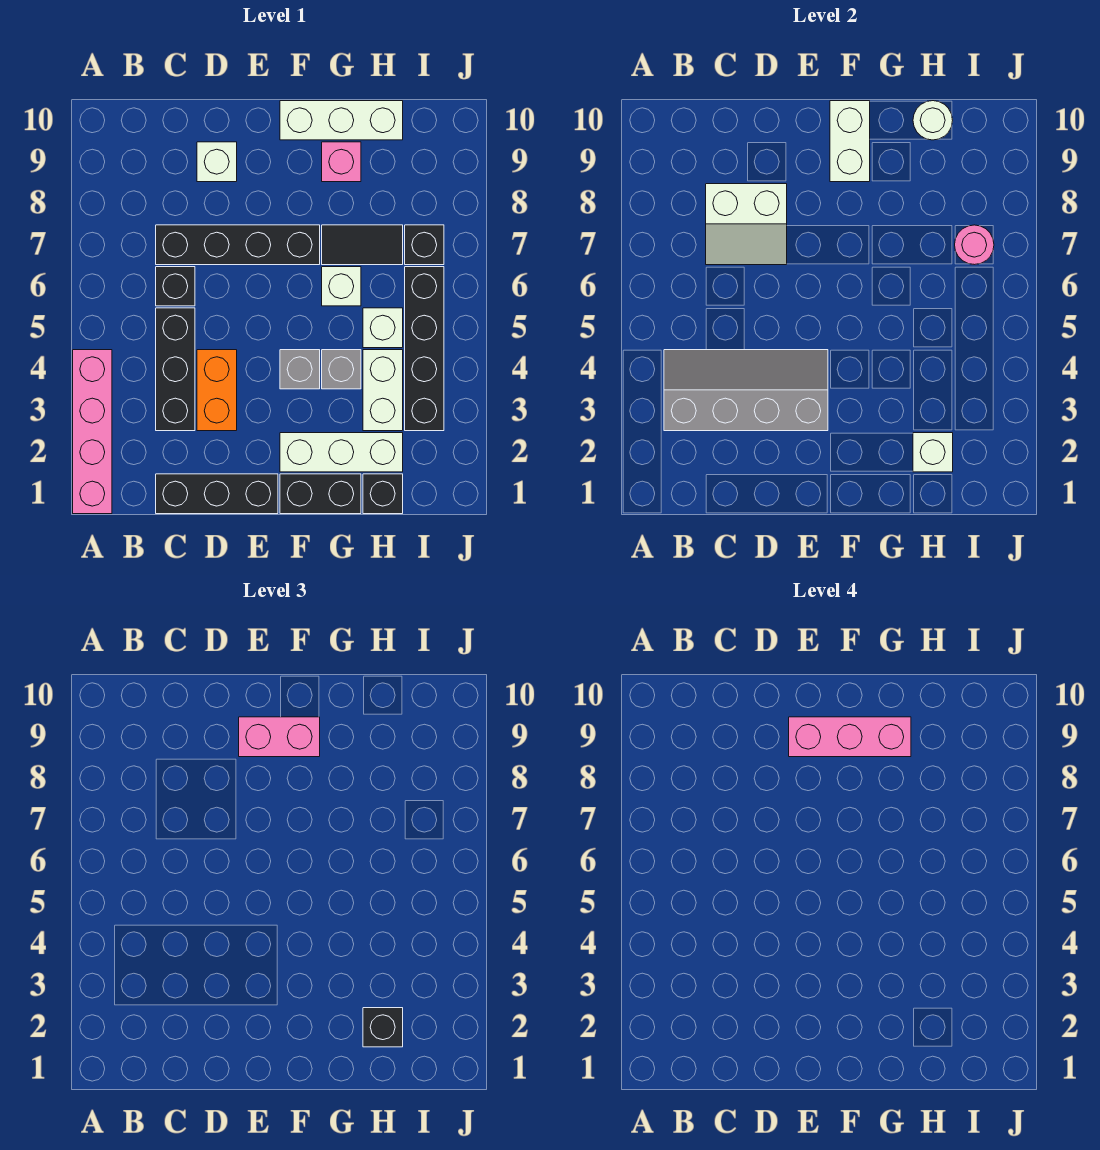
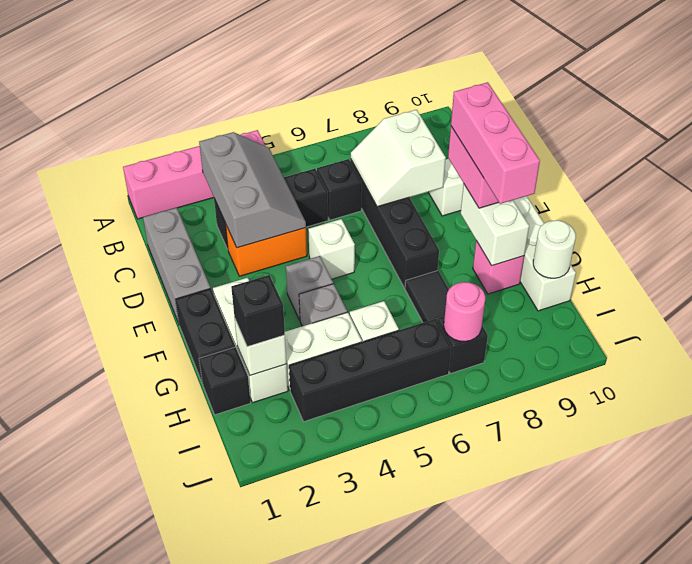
grey slope B3:E4 level 2 top 3 -> grey slope B3:D4 level 2 top 3
black brick C1:E1 level 1 -> grey brick C1:E1 level 1
white brick F9:F10 level 2 -> white brick F9:G9 level 2
white brick G6 level 1 -> white brick E5 level 1

